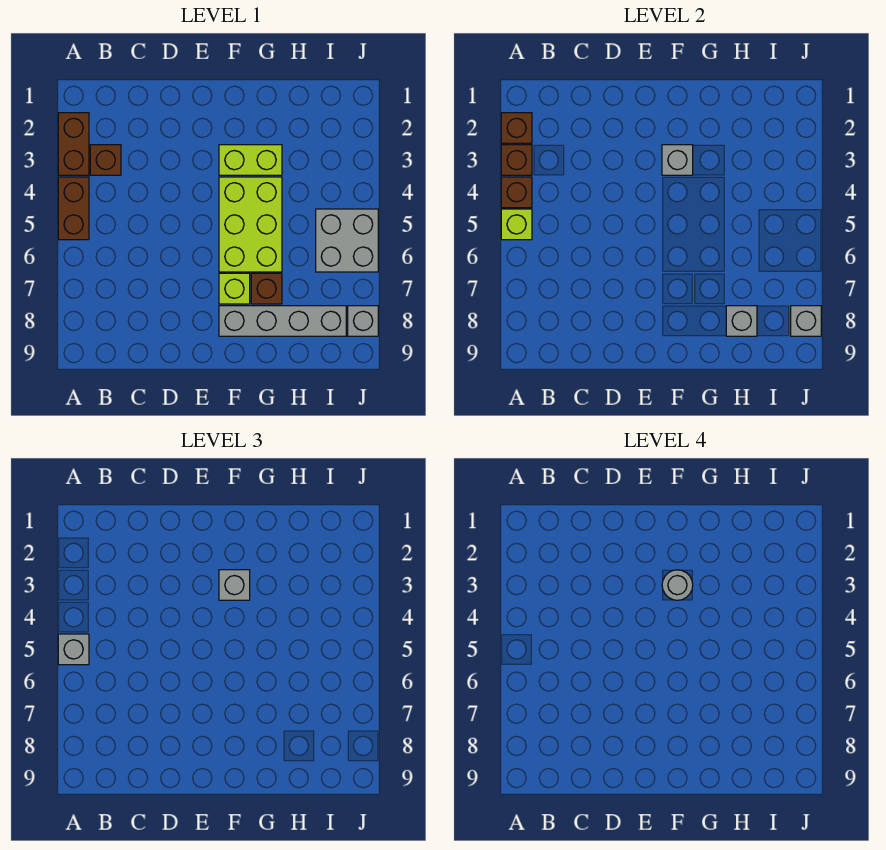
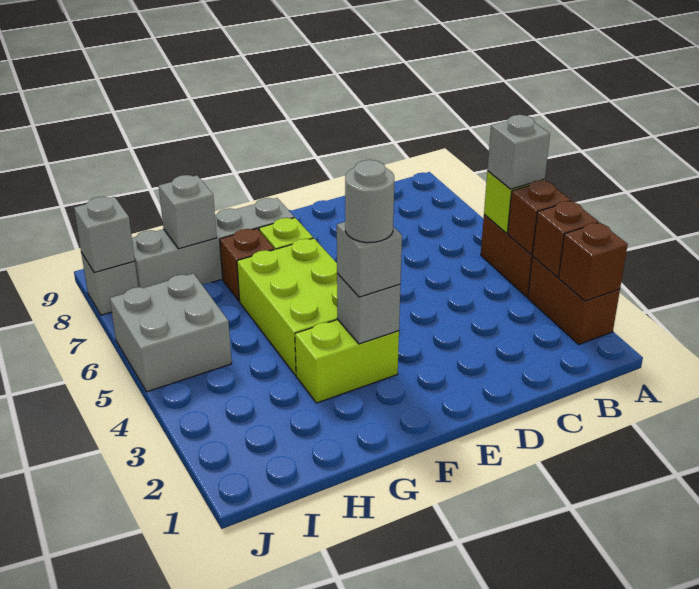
brown brick B3 level 1 -> none

